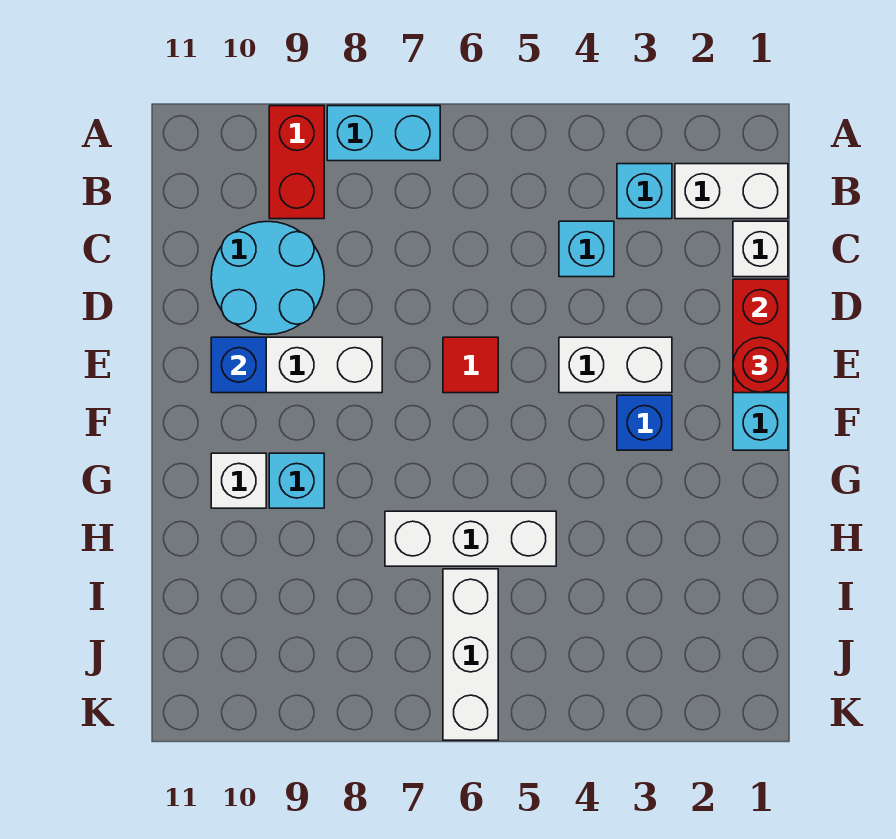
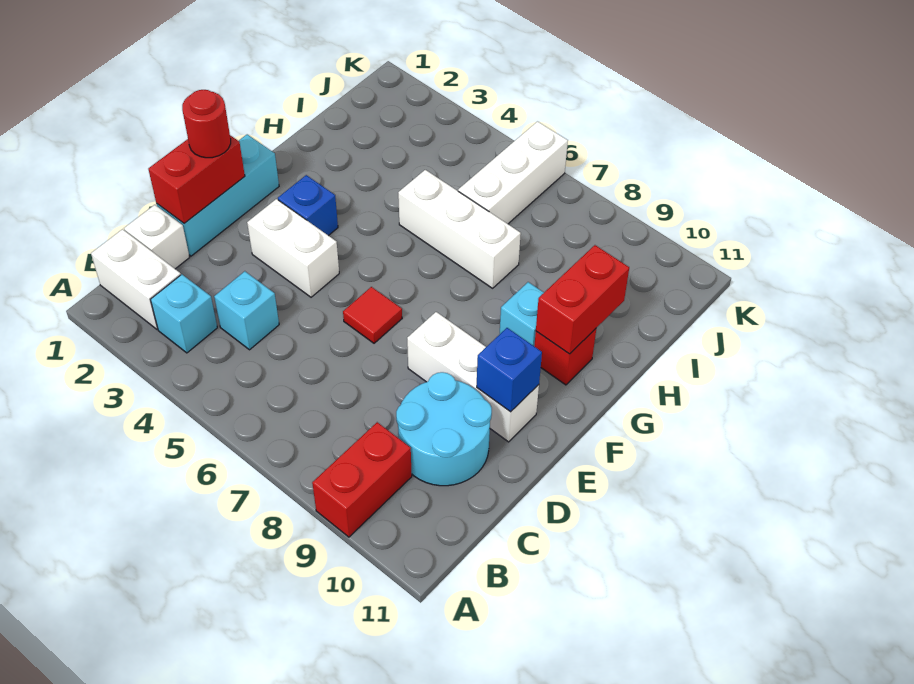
cyan brick A7:A8 level 1 -> none
white brick G10 level 1 -> red brick G10 level 1
none -> red brick G10:H10 level 2

